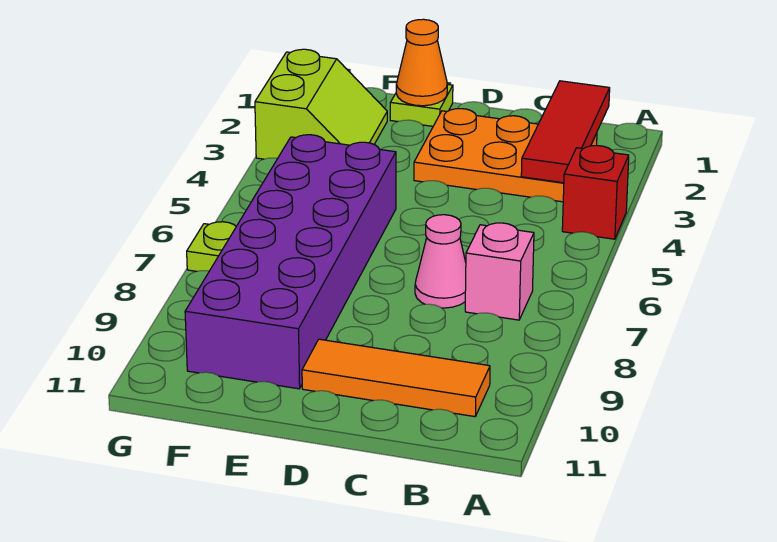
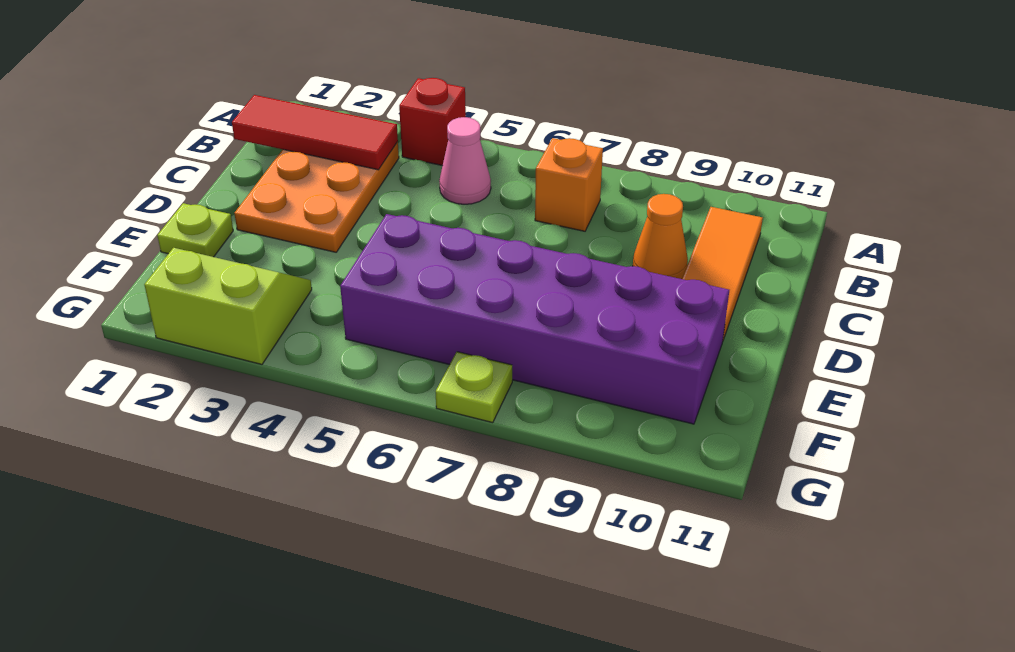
pink brick B7 level 1 -> orange brick B7 level 1
pink cone C7 level 1 -> pink cone B5 level 1
orange cone E1 level 2 -> orange cone C9 level 1

